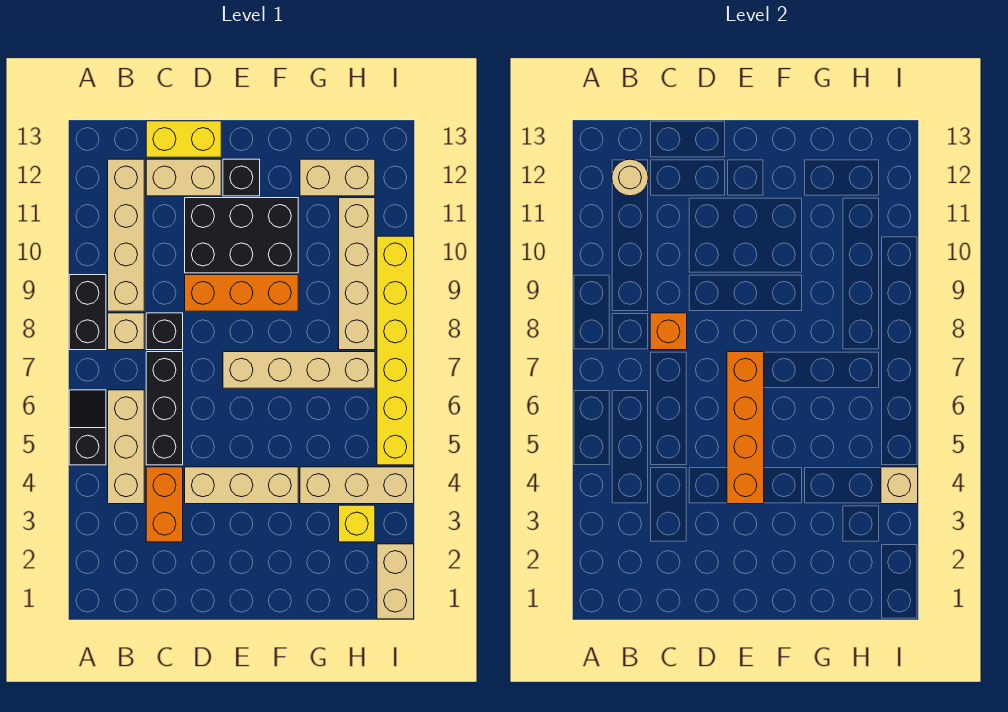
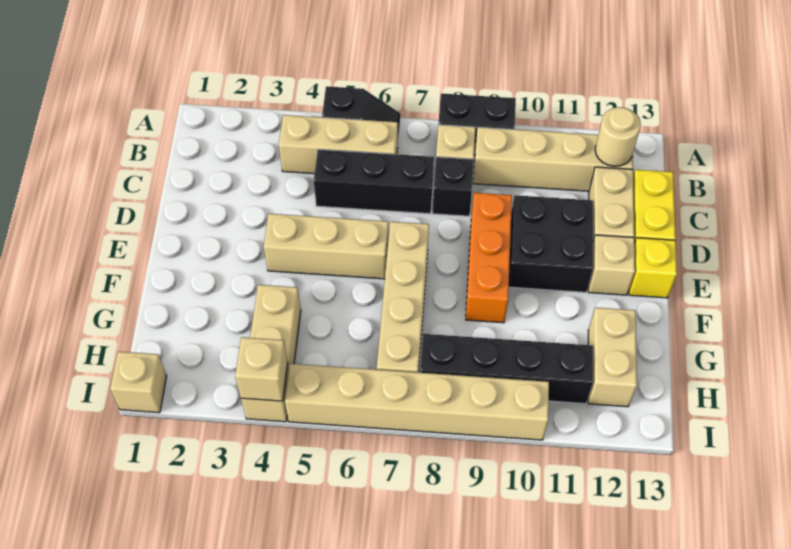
orange brick C3:C4 level 1 -> none
orange brick C8 level 2 -> none
tan brick D4:F4 level 1 -> tan brick E4:E6 level 1
black brick D10:F11 level 1 -> black brick D10:E11 level 1
orange brick E4:E7 level 2 -> none
black brick E12 level 1 -> tan brick E12 level 1
yellow brick H3 level 1 -> yellow brick E13 level 1
tan brick H8:H11 level 1 -> black brick H8:H11 level 1
tan brick I1:I2 level 1 -> tan brick I1 level 1
yellow brick I5:I10 level 1 -> tan brick I5:I10 level 1

